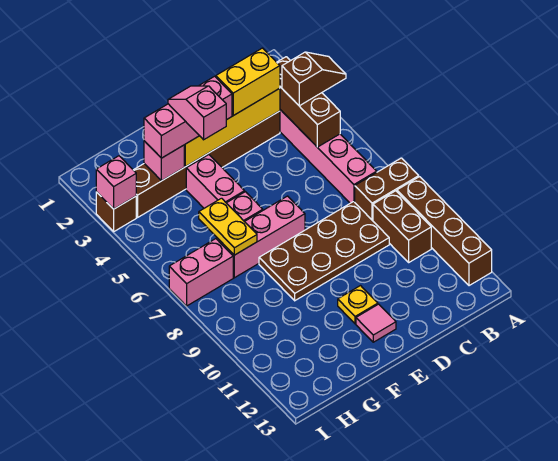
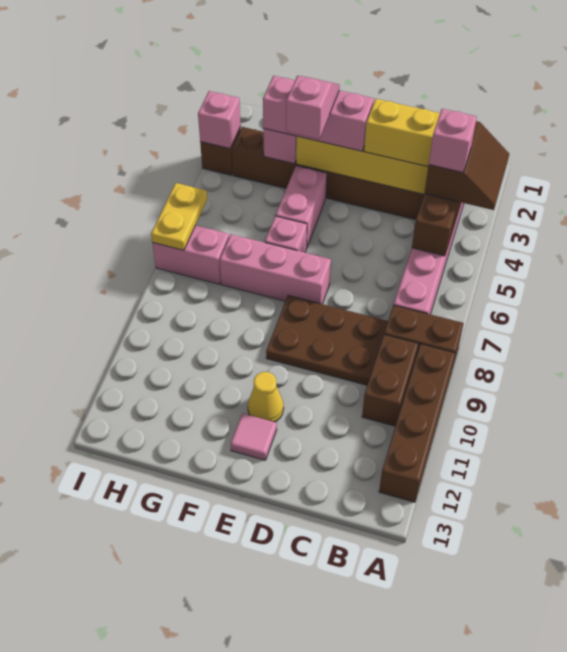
brown slope A4:B4 level 3 top B -> brown slope A3:B4 level 3 top B
none -> pink brick B4 level 4
brown plate C8:F9 level 1 -> brown plate C8:E9 level 1
yellow plate E11 level 1 -> yellow cone E11 level 1
yellow plate G6:G7 level 2 -> yellow plate I6:I7 level 2

